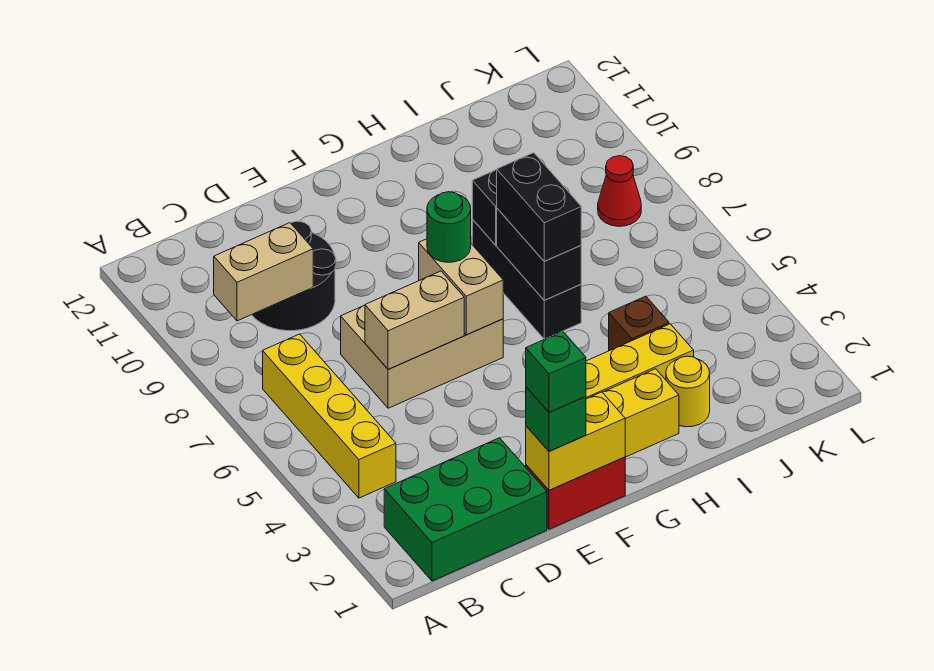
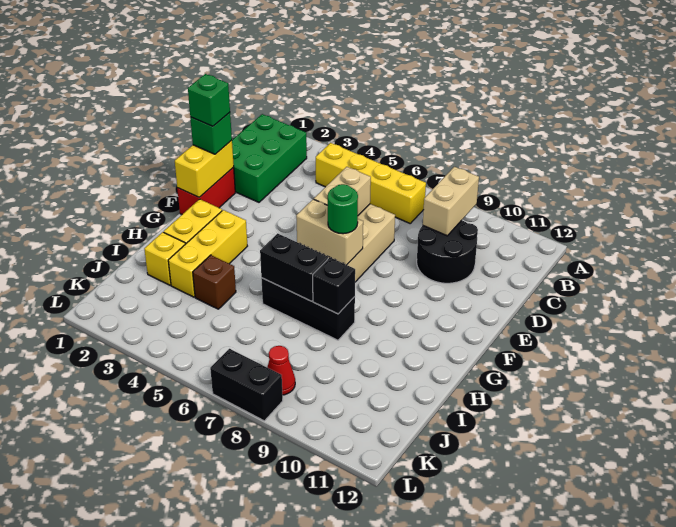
black brick H6:H7 level 3 -> black brick L7:L8 level 1
yellow round brick I2 level 1 -> yellow brick I2 level 1

